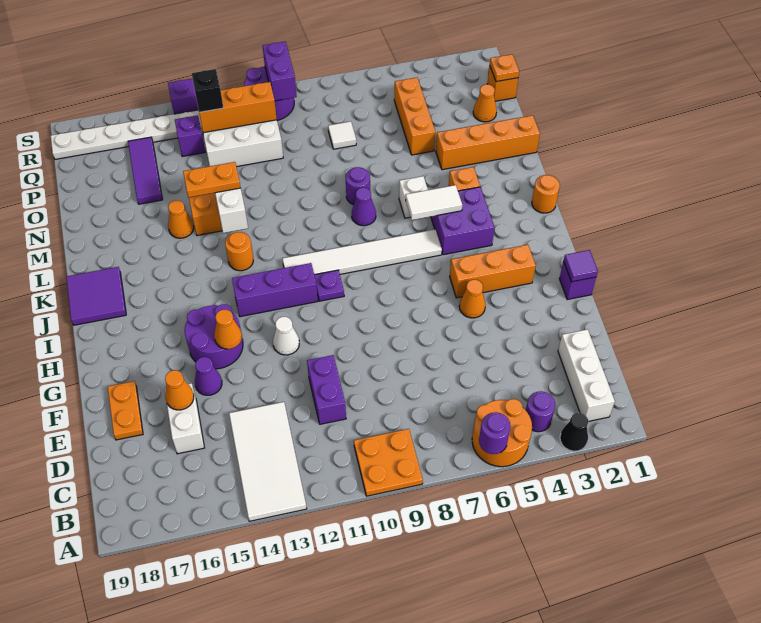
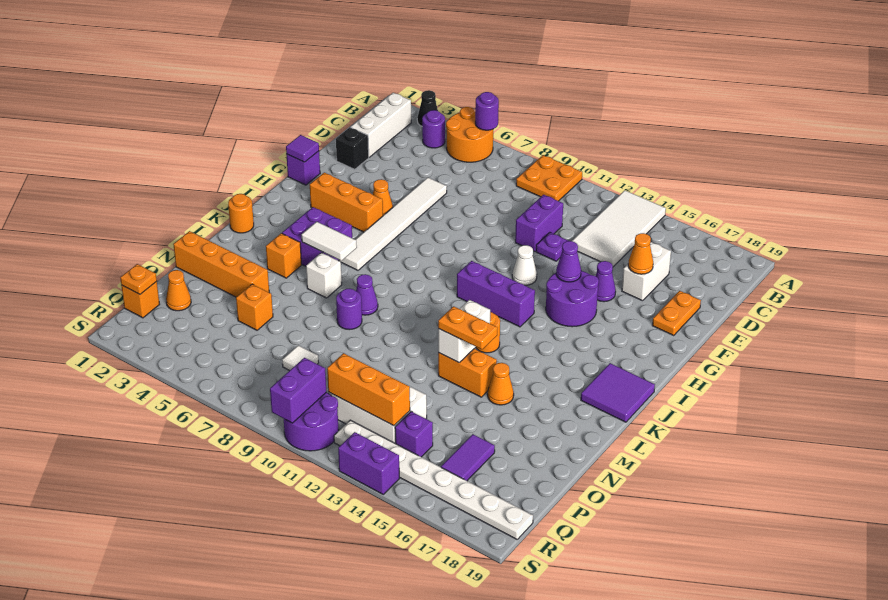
orange cone G14 level 2 -> purple cone G14 level 2
purple plate I10 level 1 -> purple plate E12 level 1
white tile J6:J11 level 1 -> white tile E6:J6 level 1
orange brick O5:Q5 level 1 -> orange brick O5 level 1
purple tile O16:Q16 level 1 -> purple tile P16:Q16 level 1
black brick Q13 level 3 -> black brick E2 level 1

